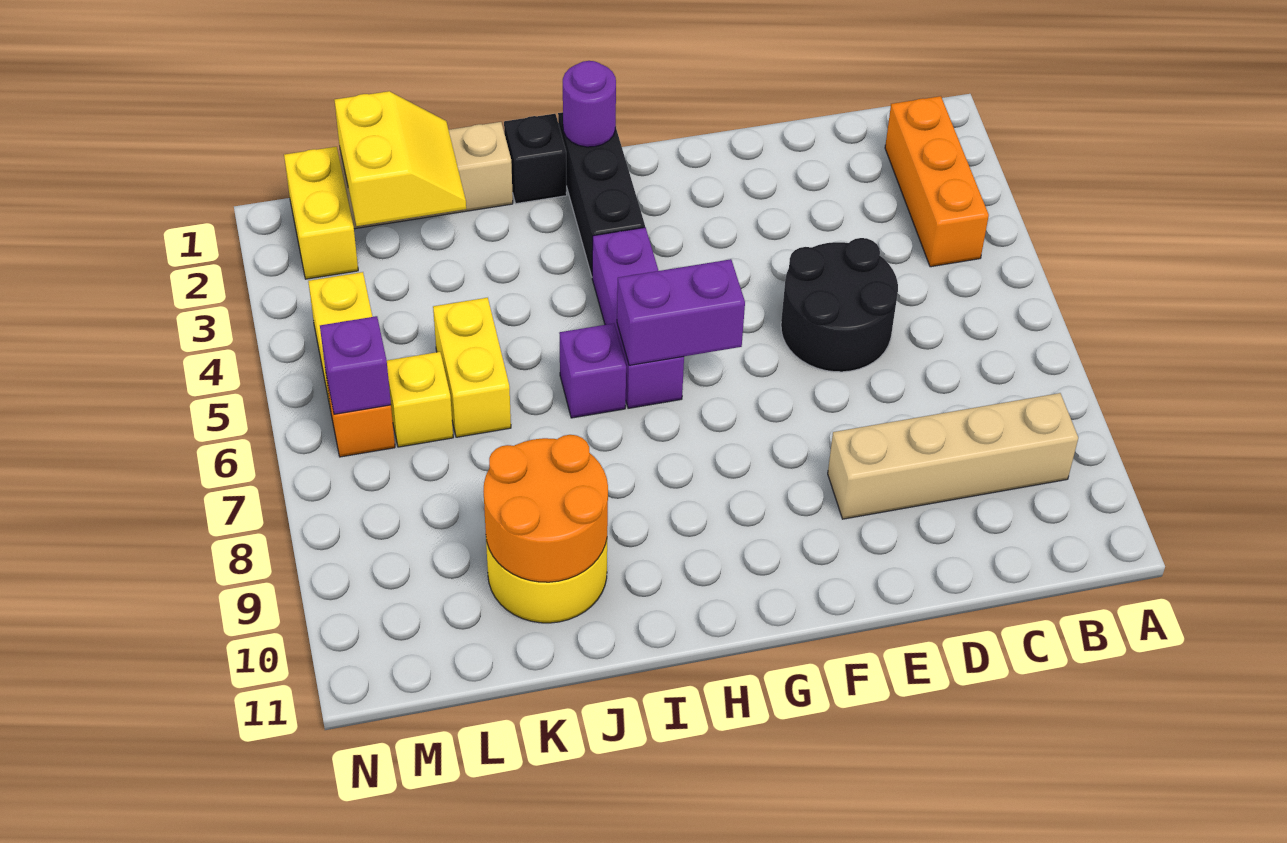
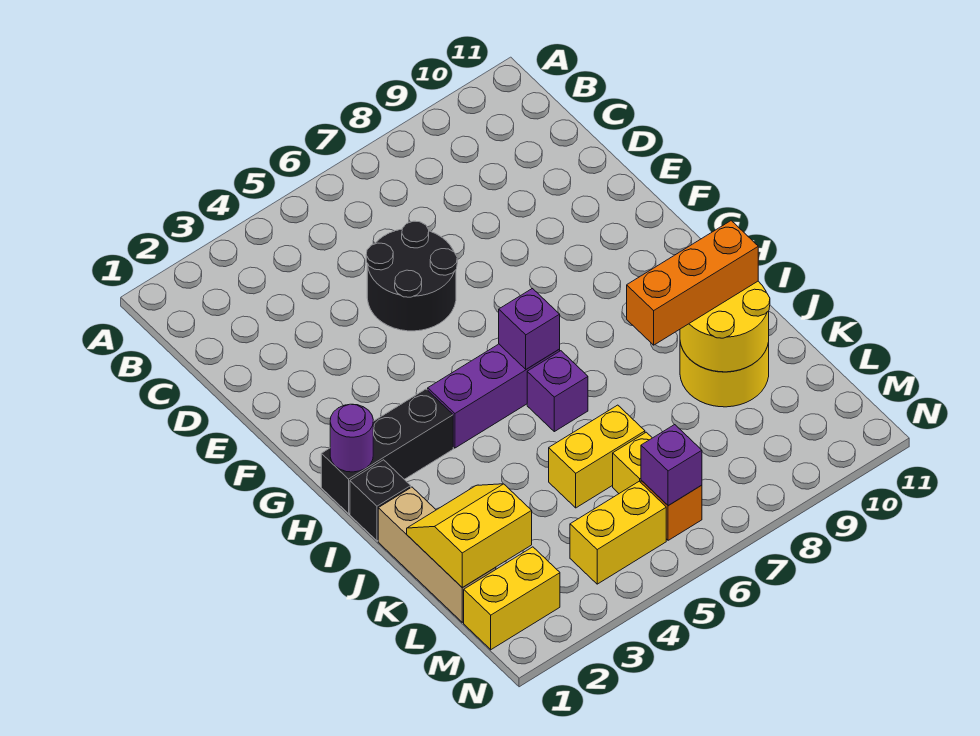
orange brick B2:B4 level 1 -> orange brick J8:J10 level 3
tan brick B9:E9 level 1 -> none
purple brick G6:H6 level 2 -> purple brick H6 level 2
orange round brick J9:K10 level 2 -> yellow round brick J9:K10 level 2

